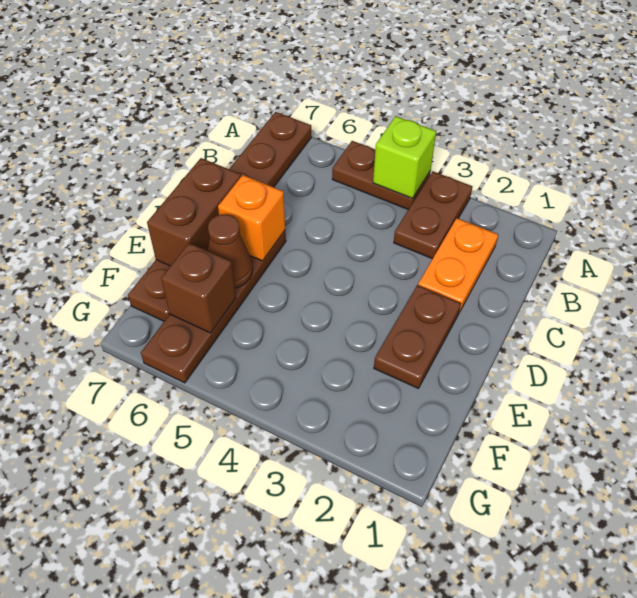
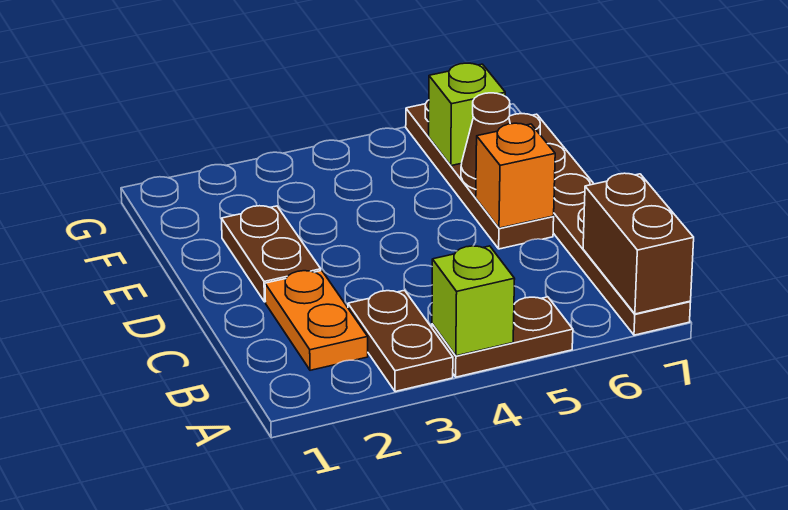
brown brick D7:E7 level 2 -> brown brick A7:B7 level 2
brown brick F6 level 2 -> lime brick F6 level 2

